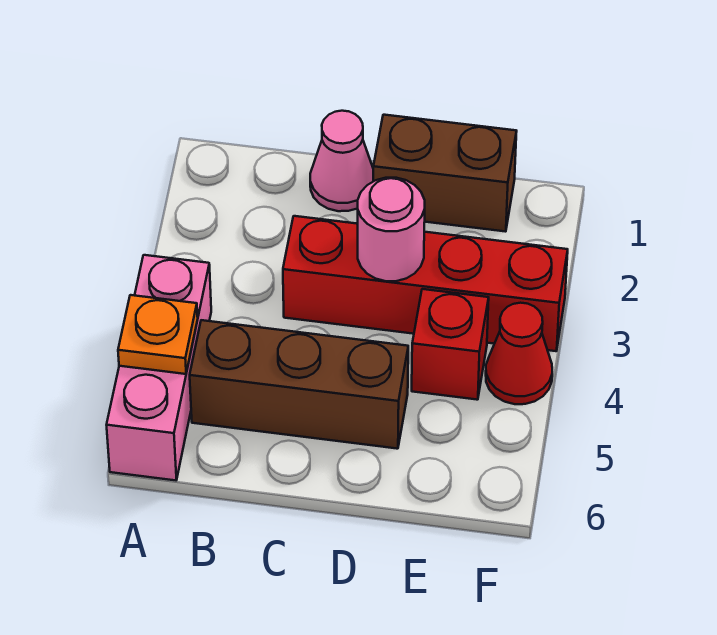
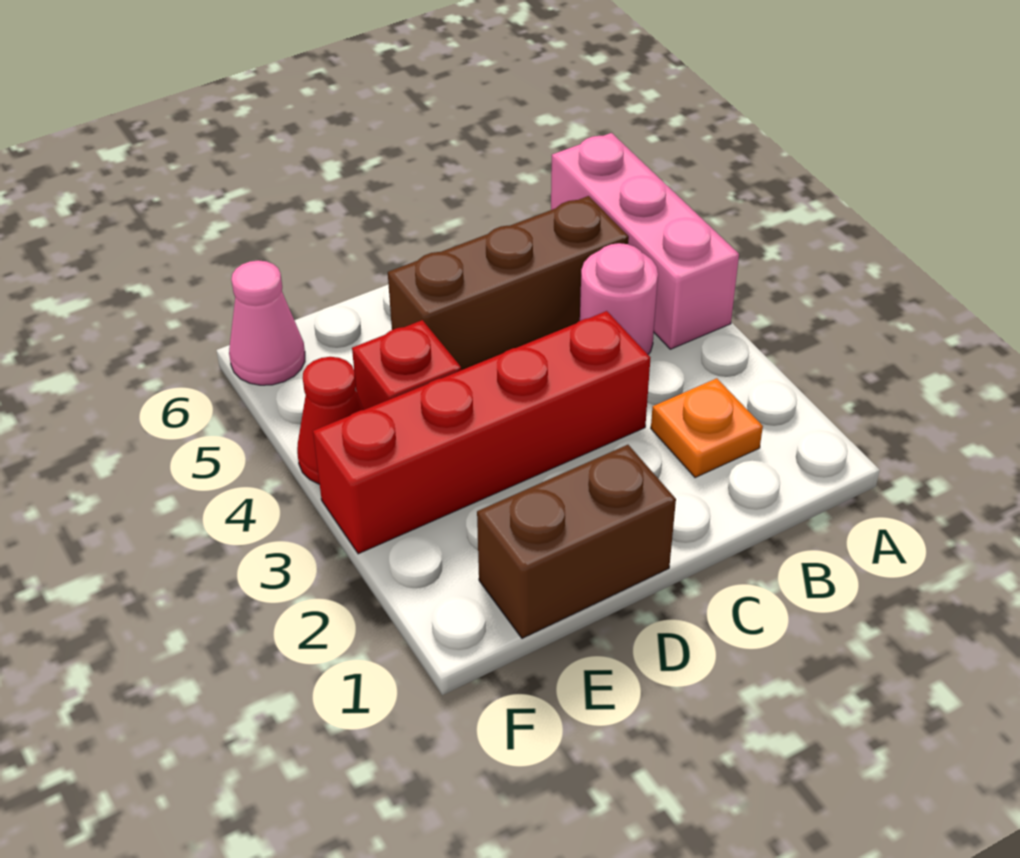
orange plate A5 level 2 -> orange plate B2 level 1
pink cone C1 level 1 -> pink cone F6 level 1
pink round brick D3 level 2 -> pink round brick B4 level 1

